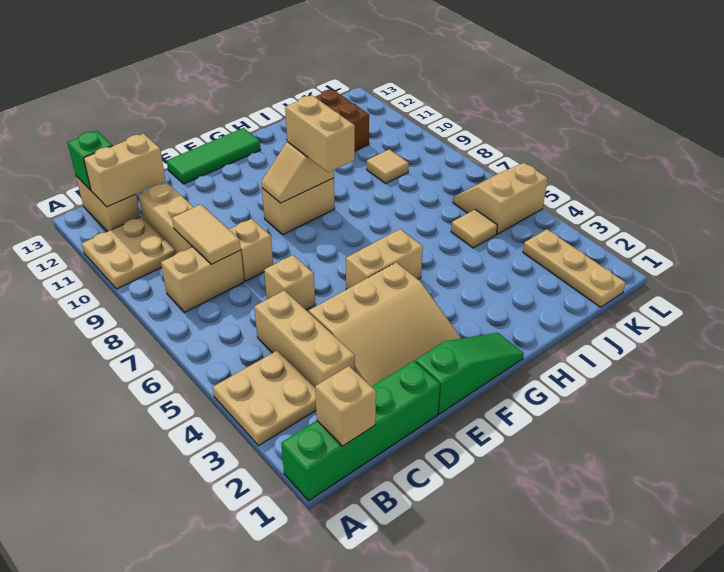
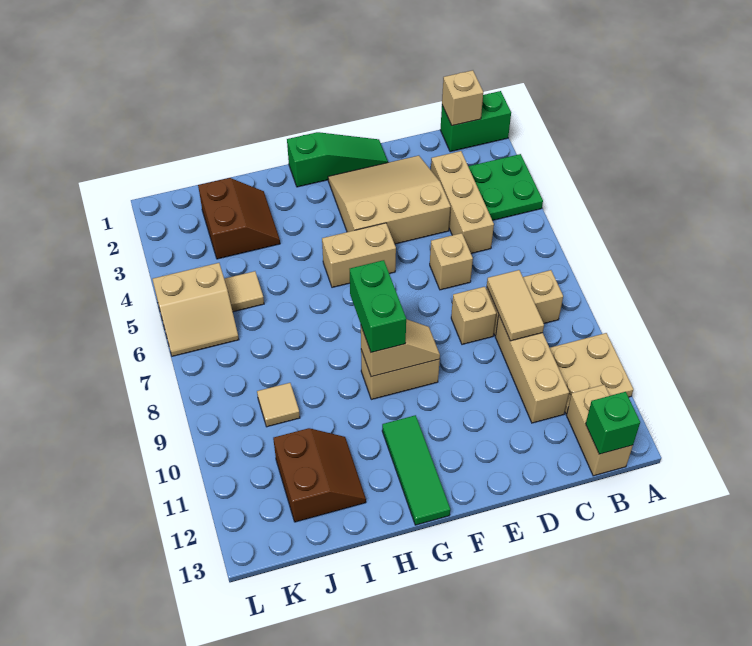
green brick A1:D1 level 1 -> green brick A1:B1 level 1
tan plate A3:B4 level 1 -> green plate A3:B4 level 1
tan brick B12:C12 level 2 -> none
green slope E1:G1 level 1 top E -> green slope E1:G1 level 1 top G
green tile E13:G13 level 1 -> green tile G11:G13 level 1
tan brick G8:G9 level 3 -> green brick G8:G9 level 3
none -> brown slope I2:J3 level 1 top J
tan plate K1:K3 level 1 -> none

